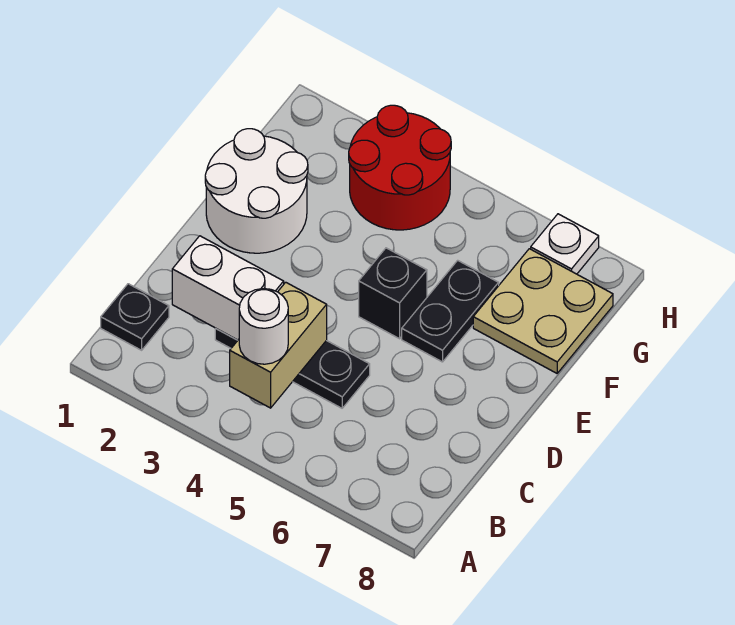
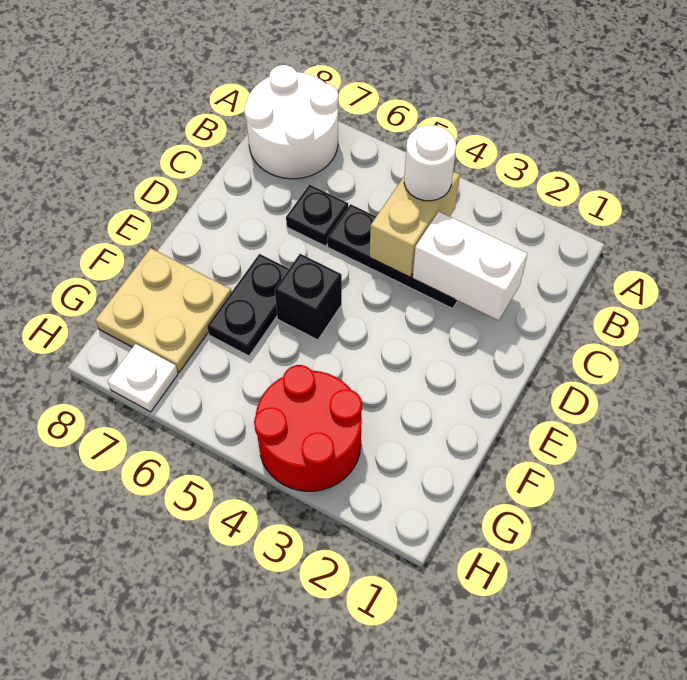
black plate B1 level 1 -> black plate C6 level 1
white round brick E1:F2 level 1 -> white round brick A7:B8 level 1

